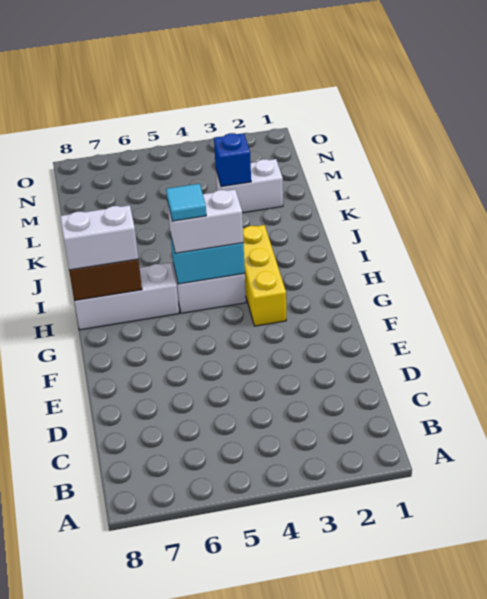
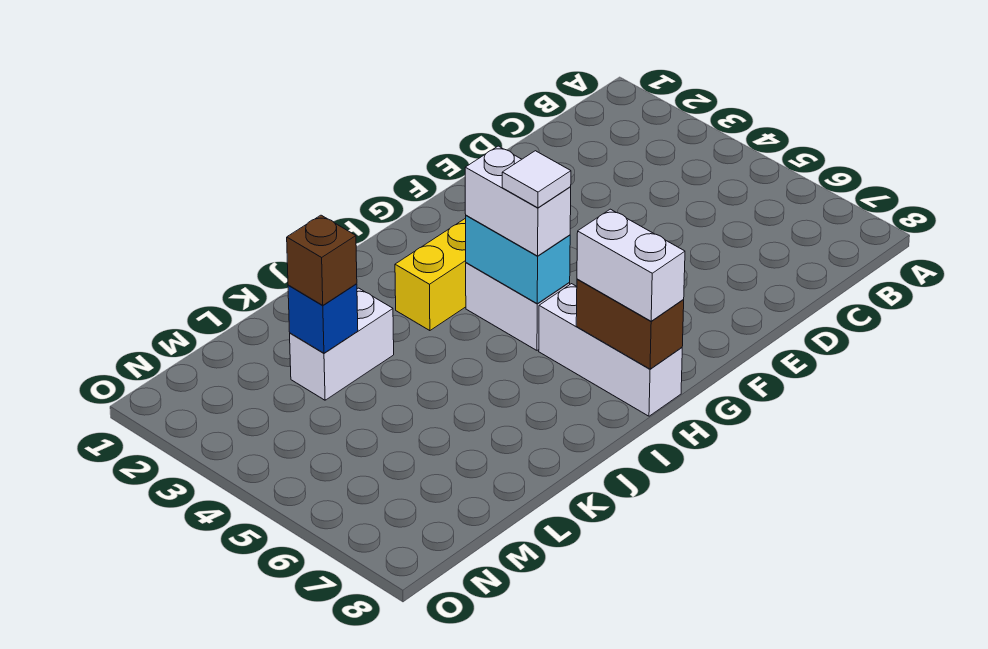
cyan tile H5 level 4 -> white tile H5 level 4
white brick L2:L3 level 1 -> white brick K3:L3 level 1
none -> brown brick L3 level 3

